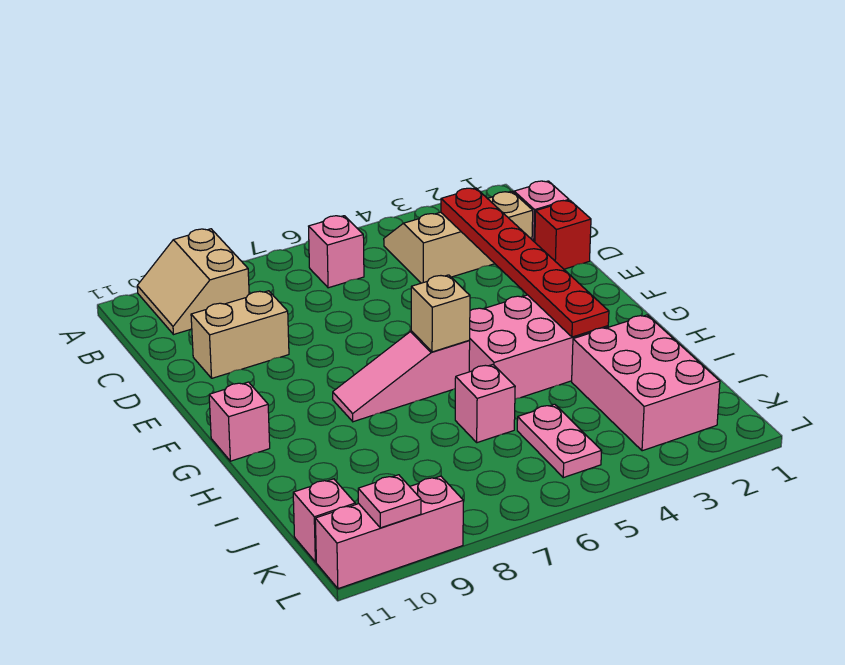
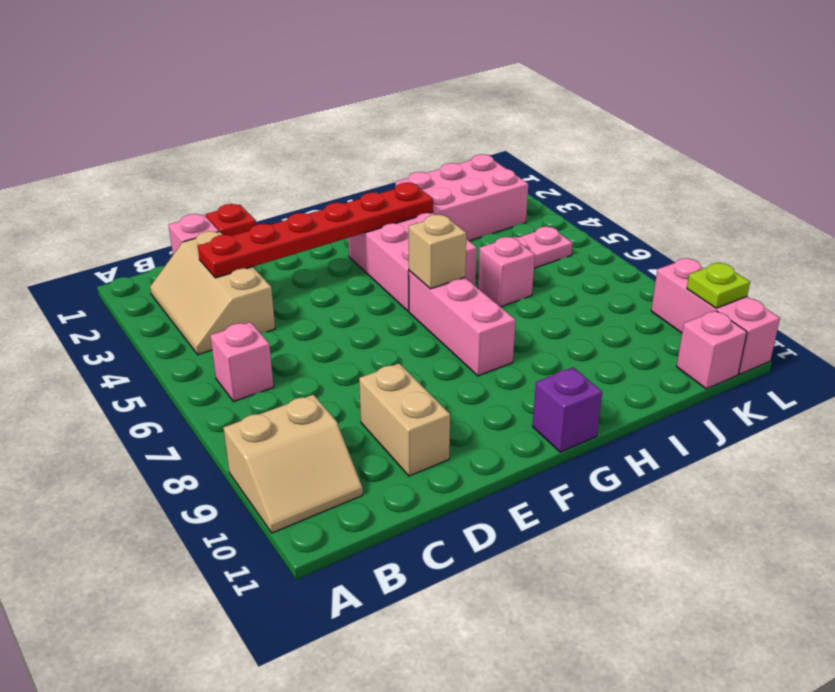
pink slope G6:G8 level 1 top 6 -> pink brick G6:G8 level 1
pink brick G11 level 1 -> purple brick G11 level 1
pink plate L10 level 2 -> lime plate L10 level 2

